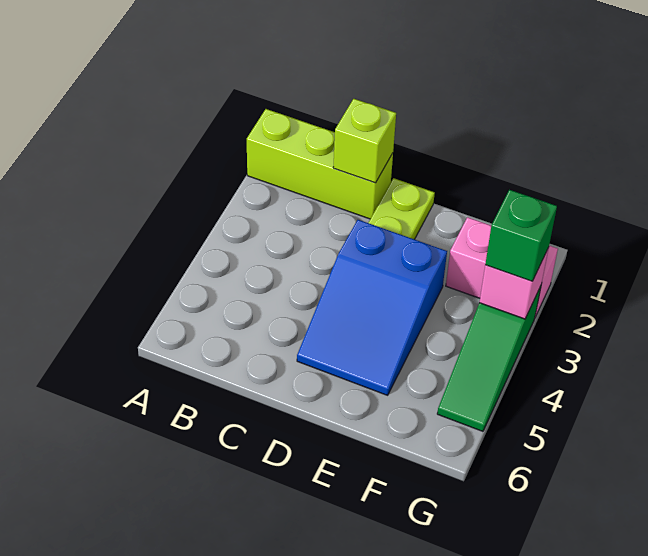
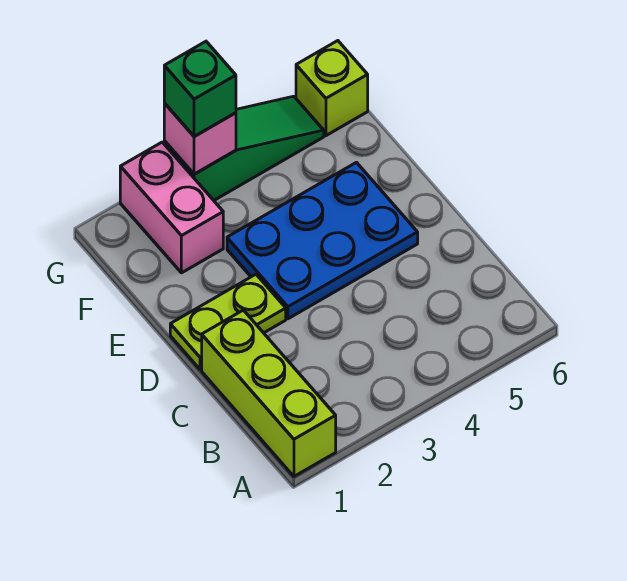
lime brick C1 level 2 -> lime brick G6 level 1
blue slope D3:E5 level 1 top 3 -> blue plate D3:E5 level 1

